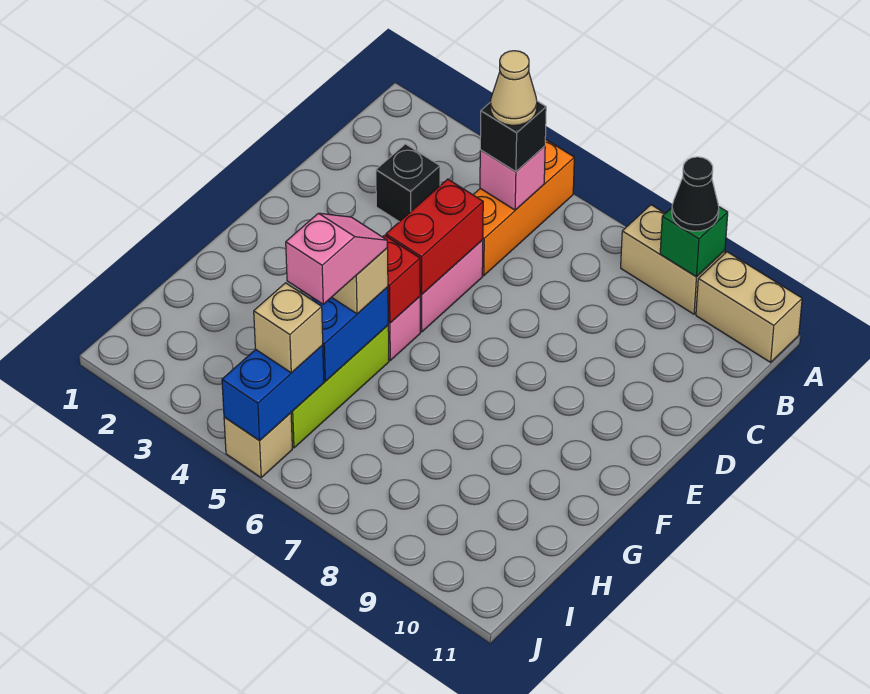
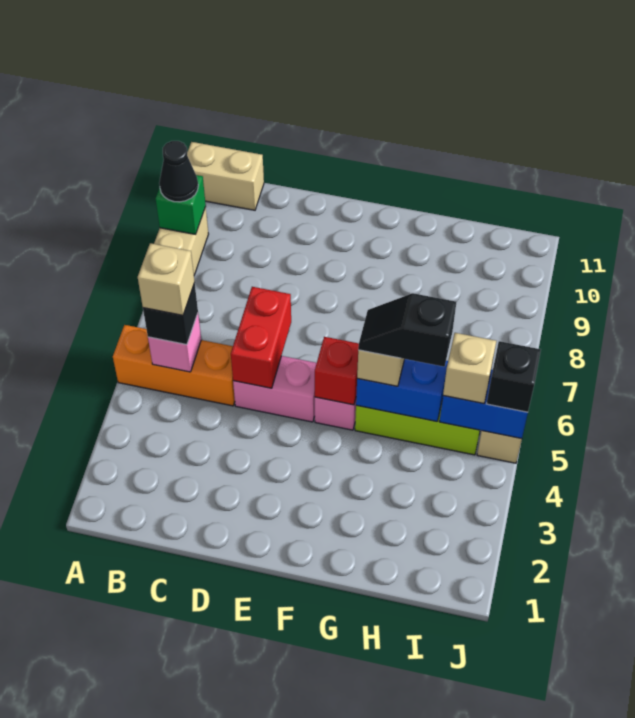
tan brick A10:A11 level 1 -> tan brick A11:B11 level 1
tan cone B5 level 4 -> tan brick B5 level 4
black brick C3 level 1 -> black brick J5 level 3
red brick D5:E5 level 2 -> red brick D5:D6 level 2
pink slope G5:H5 level 4 top H -> black slope G5:H5 level 4 top H

